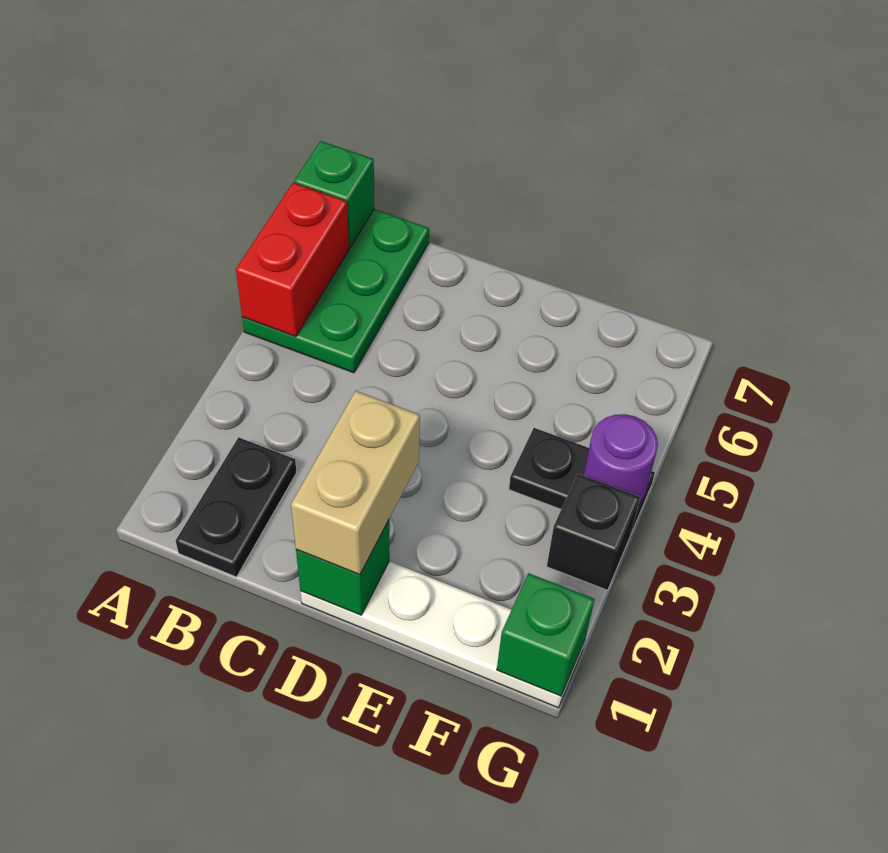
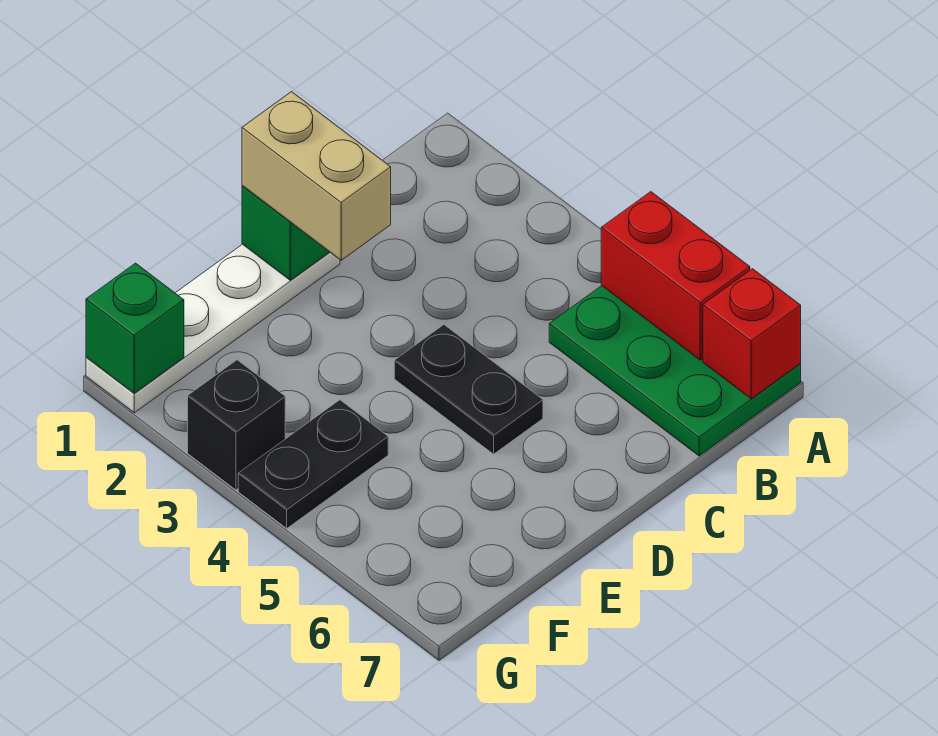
green brick A7 level 2 -> red brick A7 level 2
black plate B1:B2 level 1 -> black plate D4:D5 level 1
purple round brick G4 level 2 -> none

